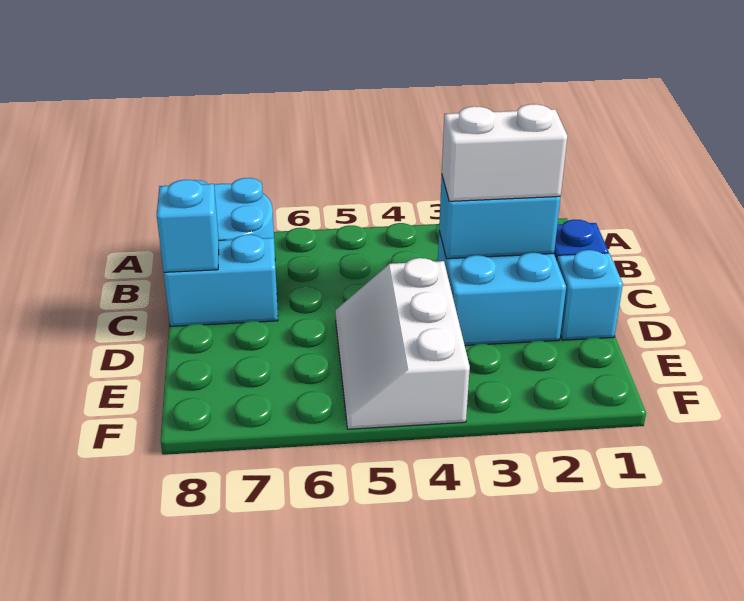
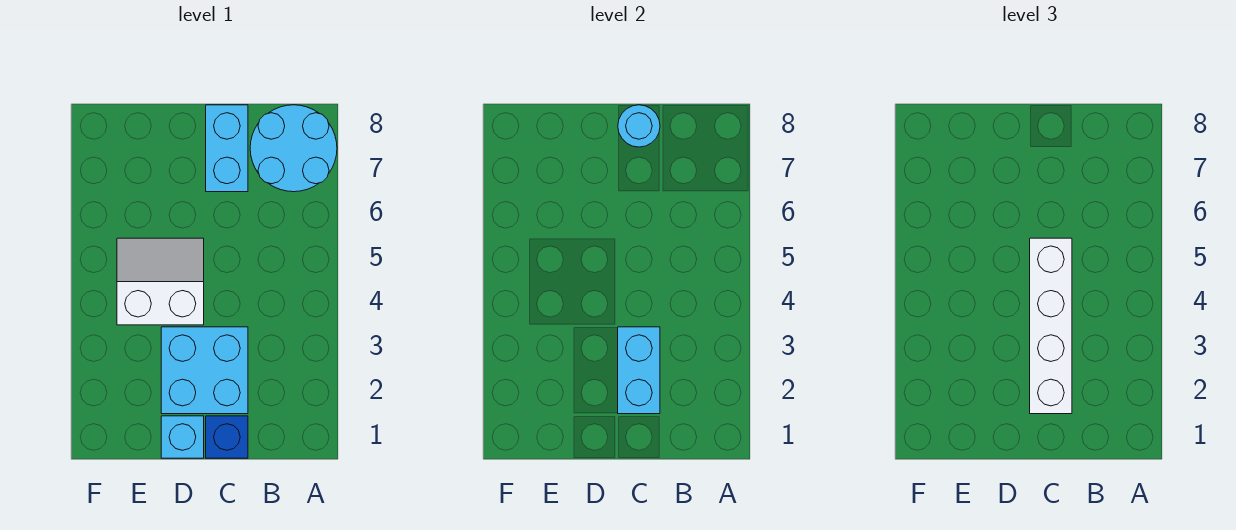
white brick C2:C3 level 3 -> white brick C2:C5 level 3
cyan brick C8 level 2 -> cyan round brick C8 level 2
white slope D4:F5 level 1 top 4 -> white slope D4:E5 level 1 top 4

